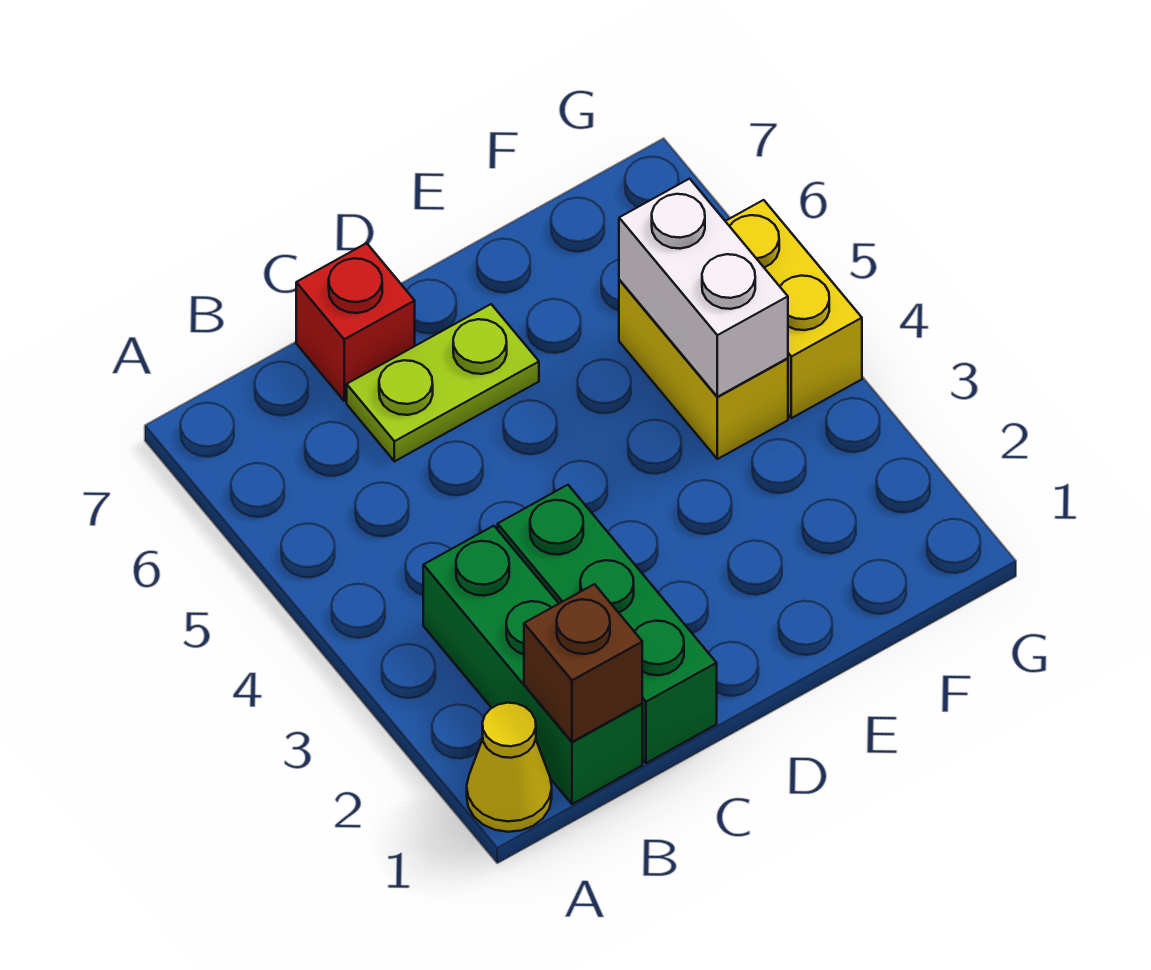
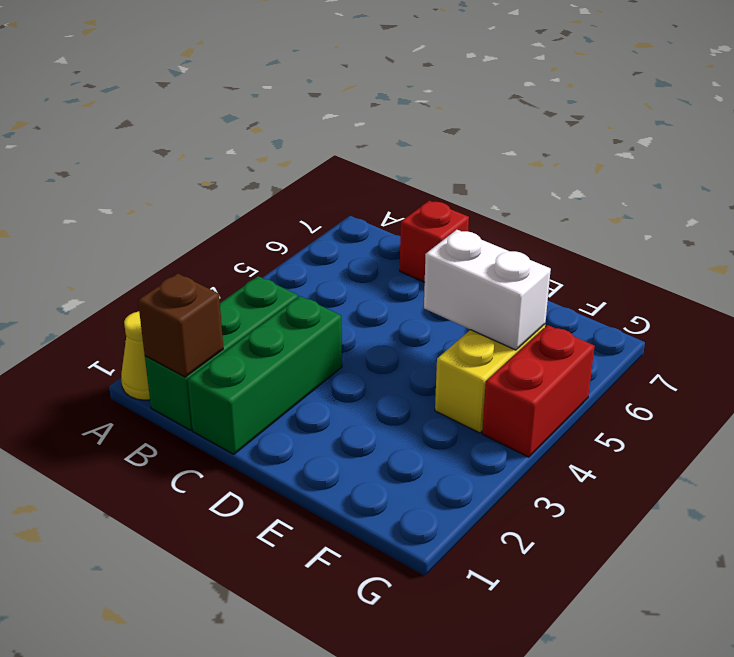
lime plate C6:D6 level 1 -> none
white brick F4:F5 level 2 -> white brick E5:F5 level 2
yellow brick G4:G5 level 1 -> red brick G4:G5 level 1

